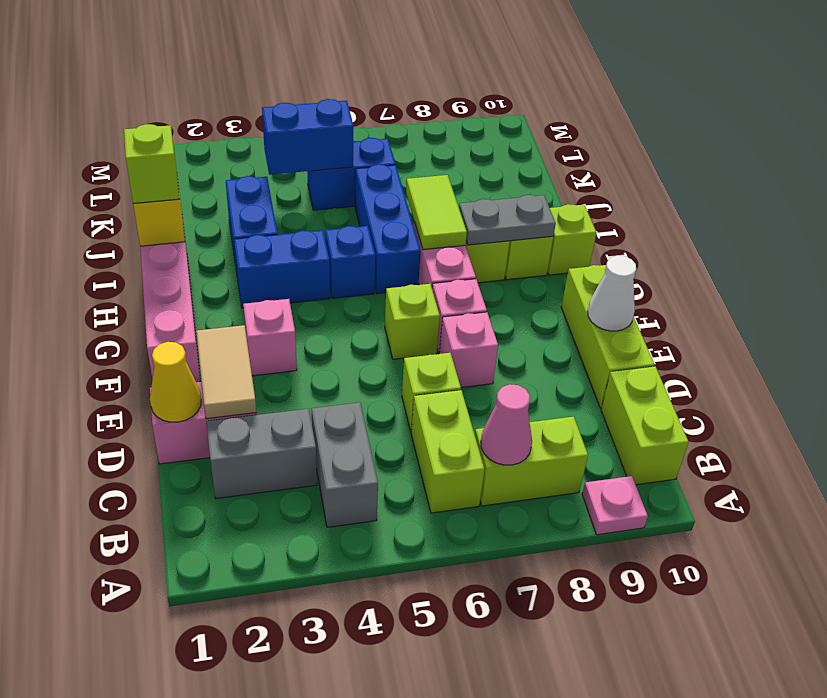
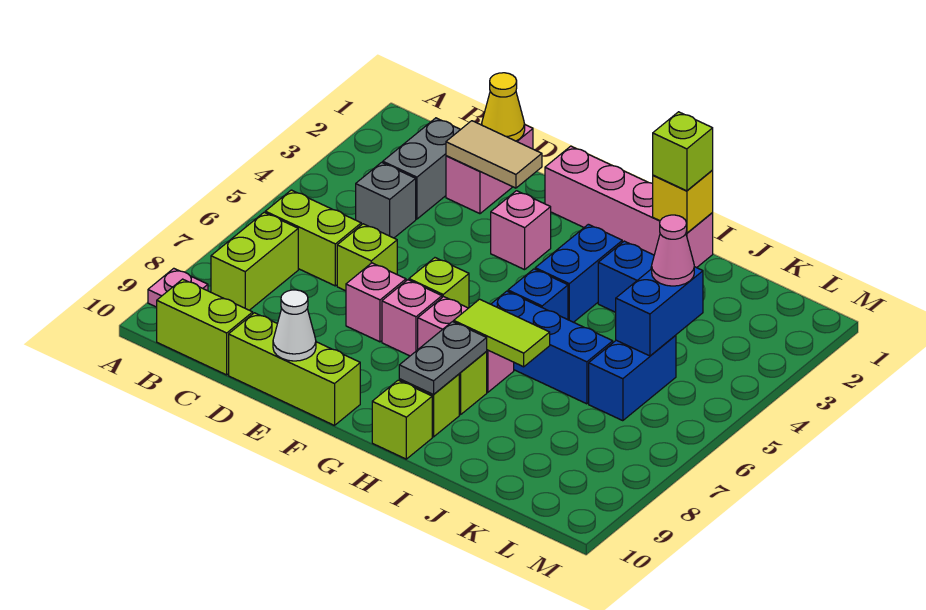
grey brick B4:C4 level 1 -> grey brick C4 level 1
pink cone B7 level 2 -> pink cone K4 level 3

